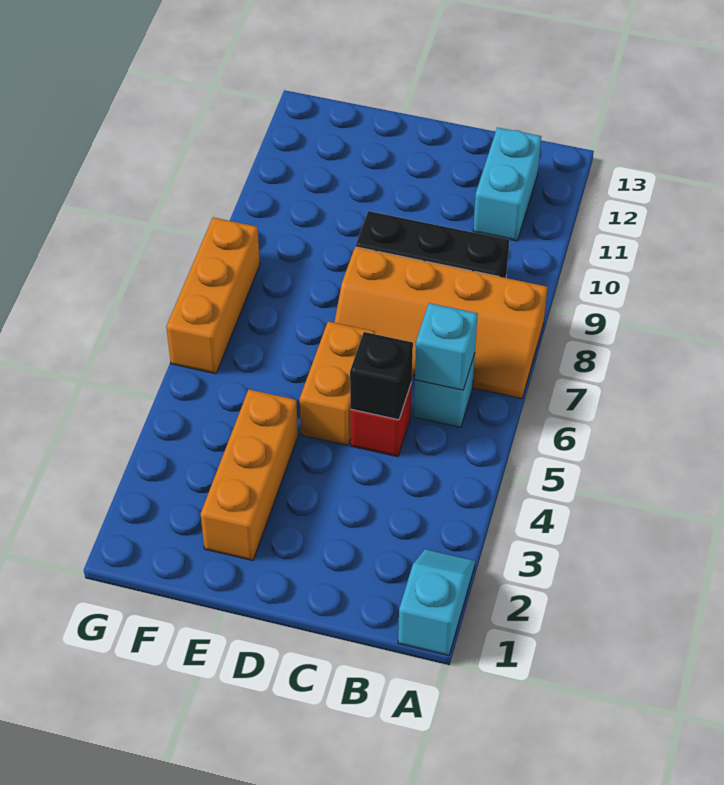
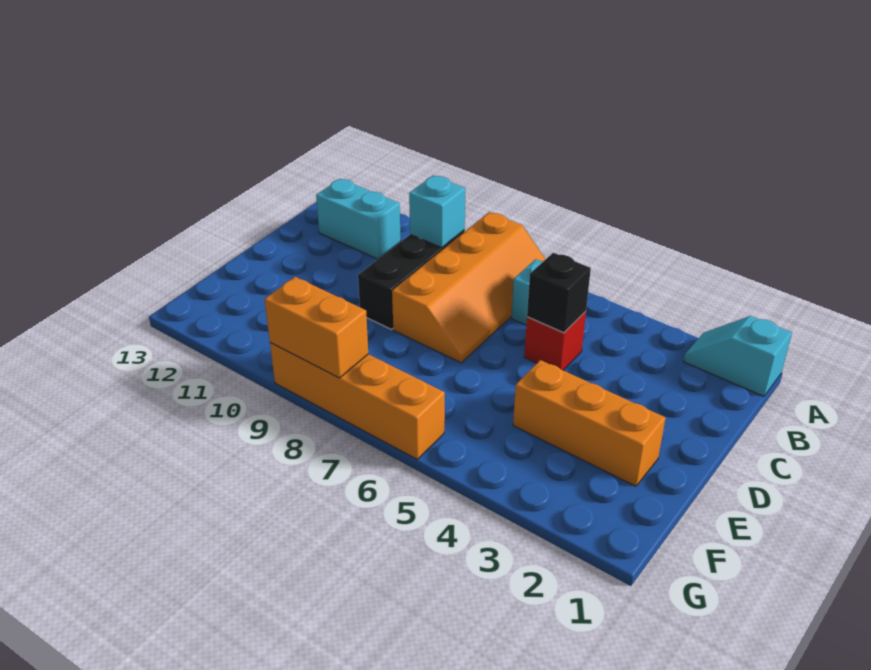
cyan brick B6 level 2 -> cyan brick B9 level 2
orange brick D5:D6 level 1 -> orange brick G8:G9 level 2
orange brick G6:G8 level 1 -> orange brick G6:G9 level 1

